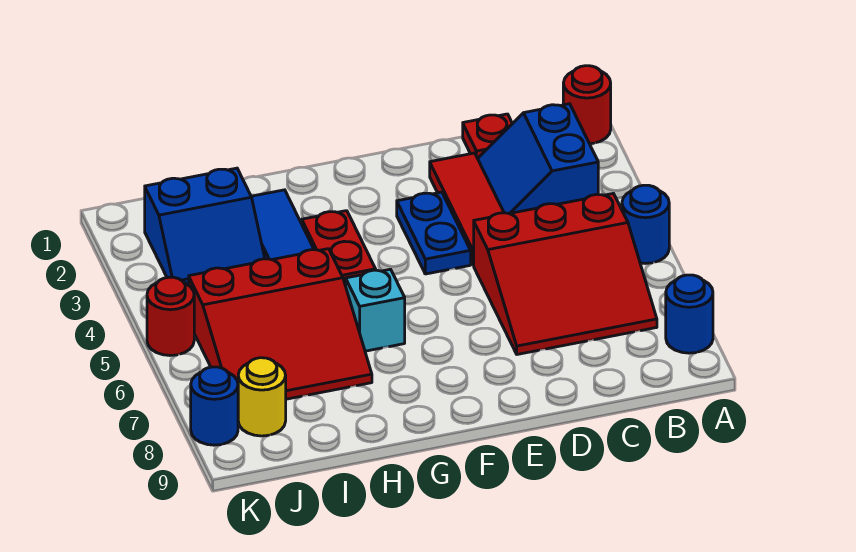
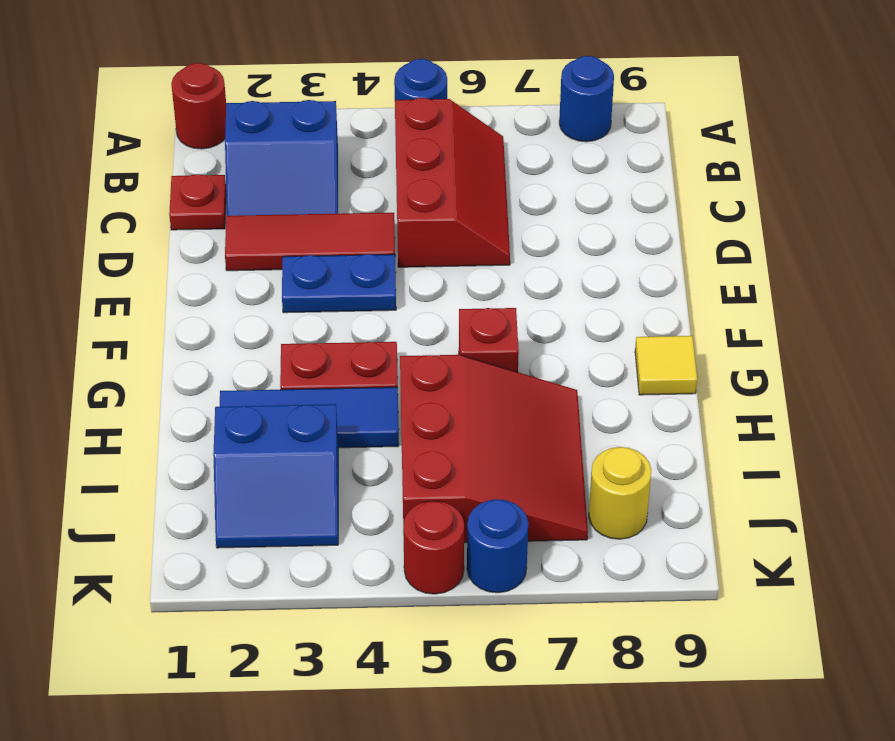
red slope B5:D7 level 1 top 5 -> red slope B5:D6 level 1 top 5
cyan brick G6 level 1 -> red brick G6 level 1
none -> yellow tile G9 level 1
blue slope I2:J3 level 1 top 2 -> blue slope I2:J3 level 1 top I
blue round brick K8 level 1 -> blue round brick K6 level 1

